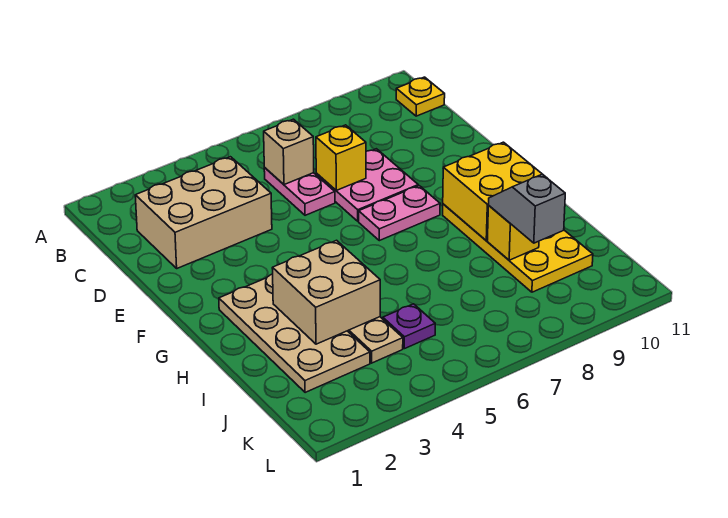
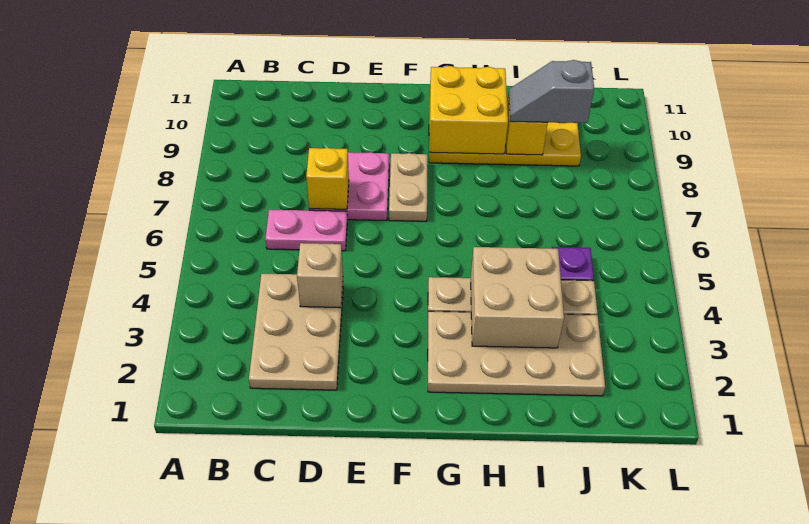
yellow plate B11 level 1 -> none
tan brick C2:D4 level 1 -> tan plate C2:D4 level 1
tan brick C6 level 2 -> tan brick D4 level 2
pink plate F7:F8 level 1 -> tan plate F7:F8 level 1

